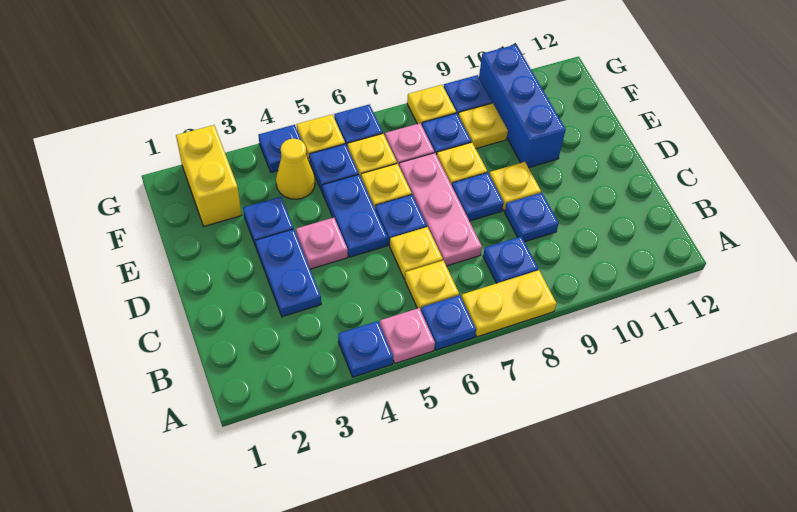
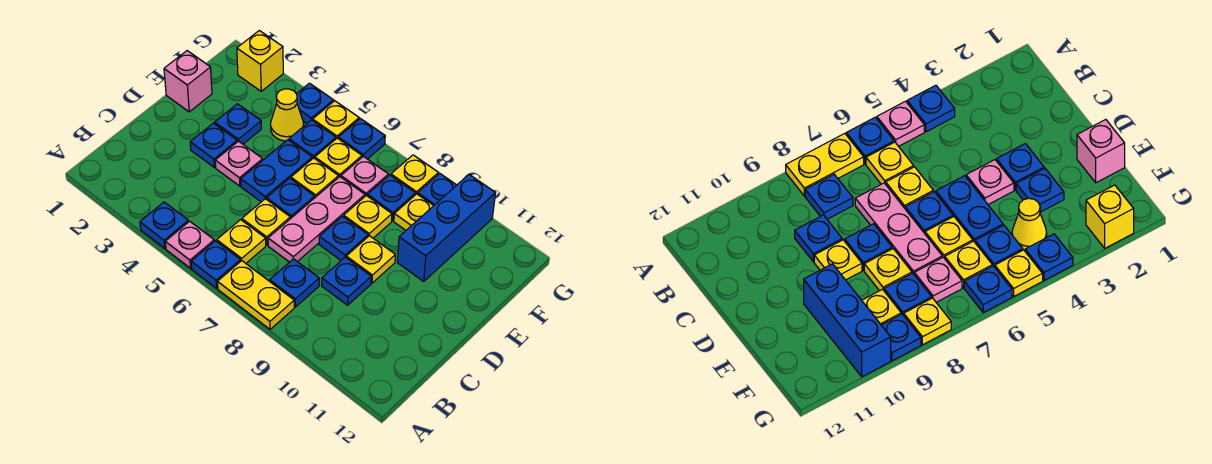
blue plate C3:D3 level 1 -> blue plate D3 level 1
none -> pink brick E1 level 1
yellow brick F2:G2 level 1 -> yellow brick G2 level 1

